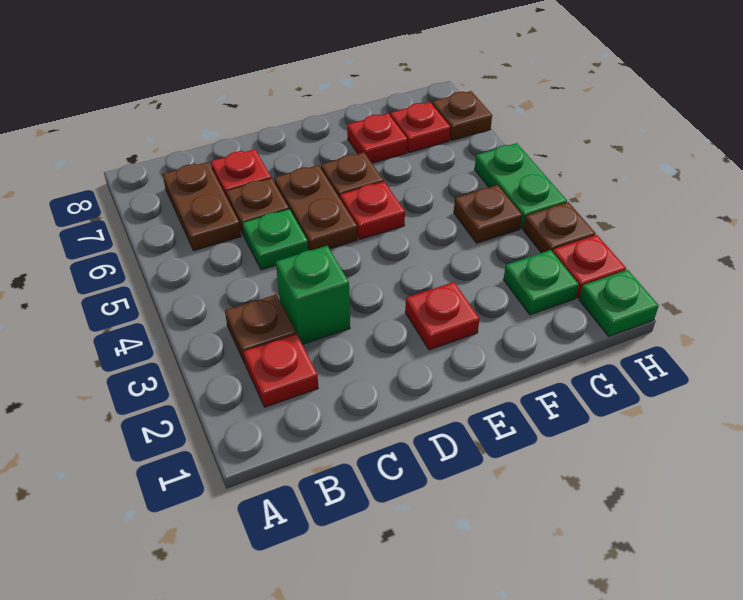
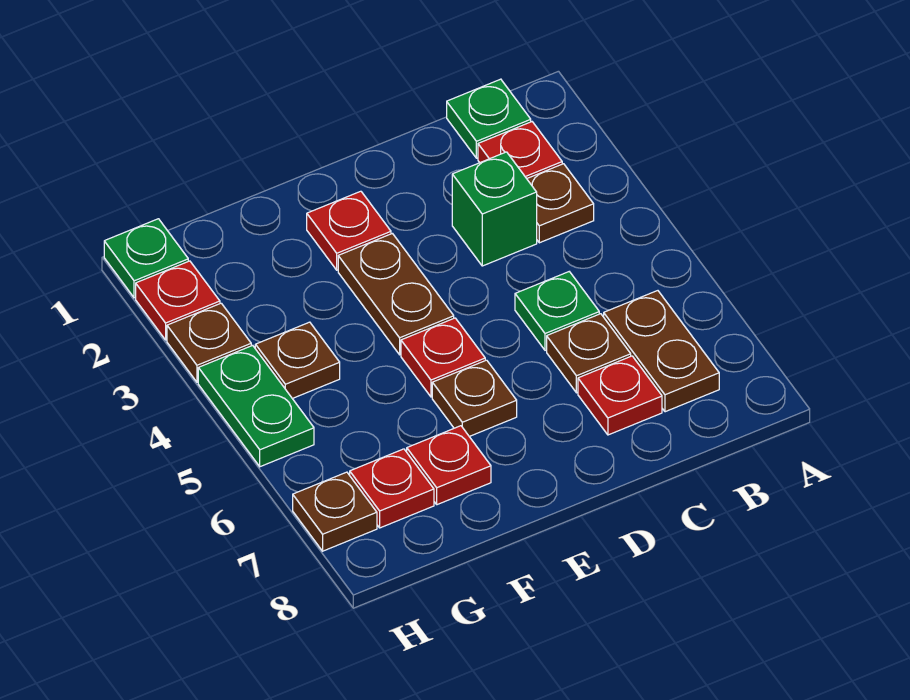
brown plate D5:D6 level 1 -> brown plate E3:E4 level 1
green plate G2 level 1 -> green plate B1 level 1

